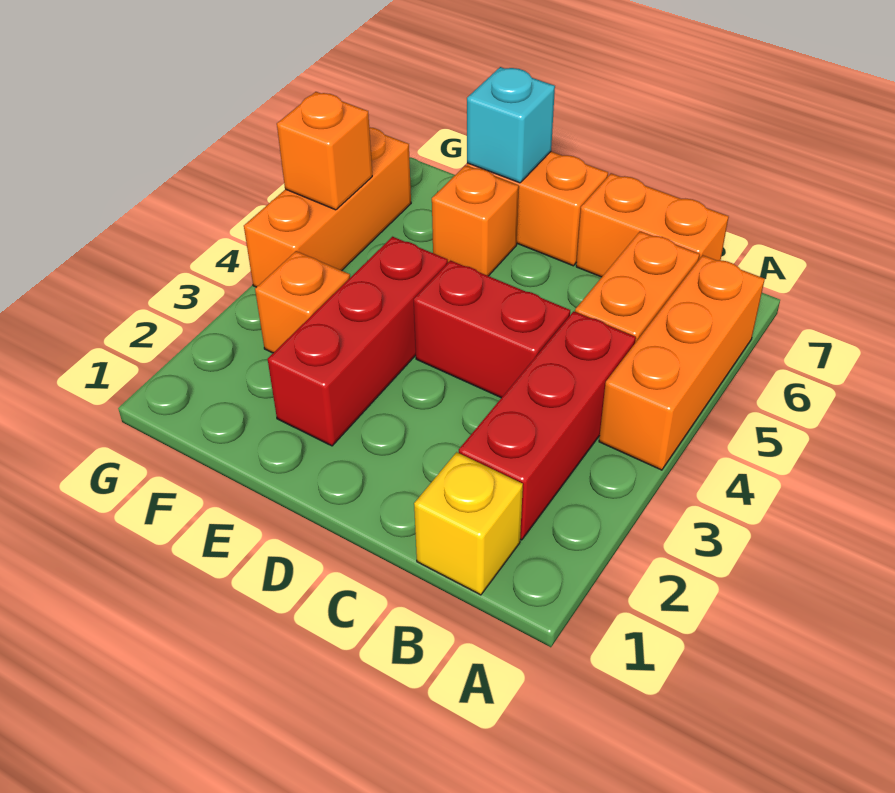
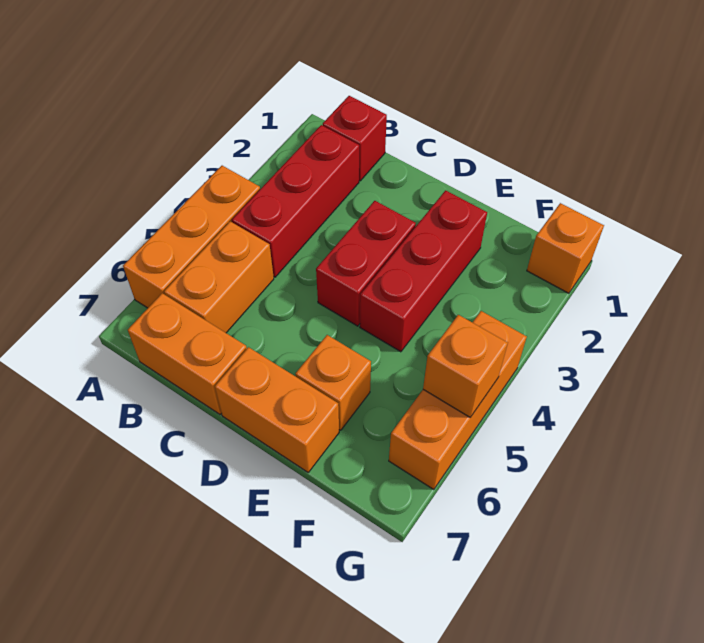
yellow brick B1 level 1 -> red brick B1 level 1
red brick C4:D4 level 1 -> red brick D3:D4 level 1
cyan brick E7 level 2 -> none
orange brick F3 level 1 -> orange brick G1 level 1

